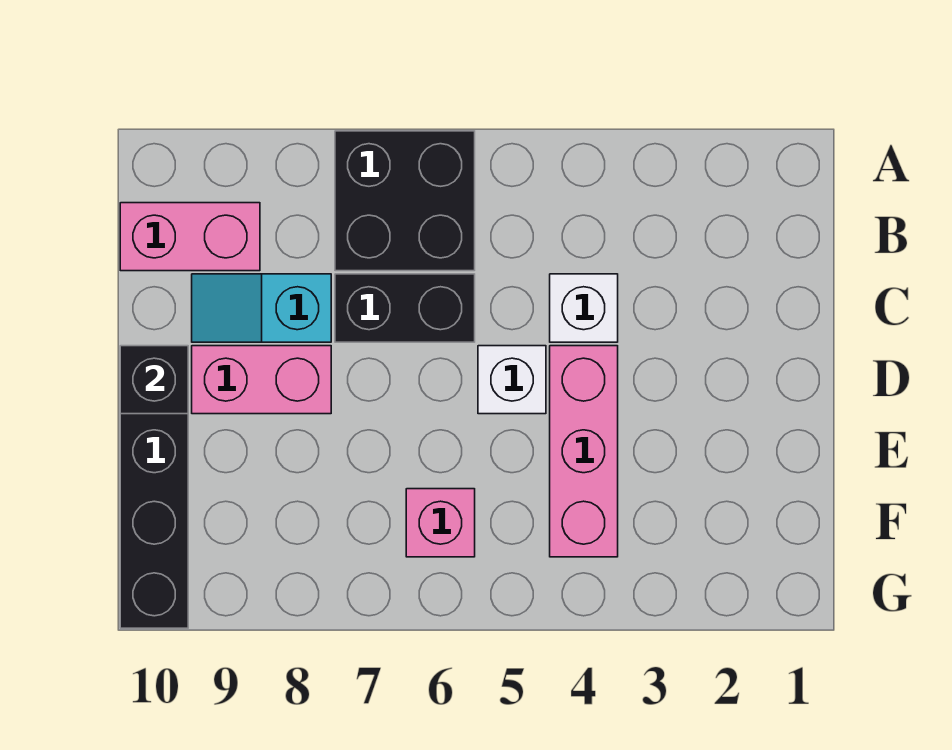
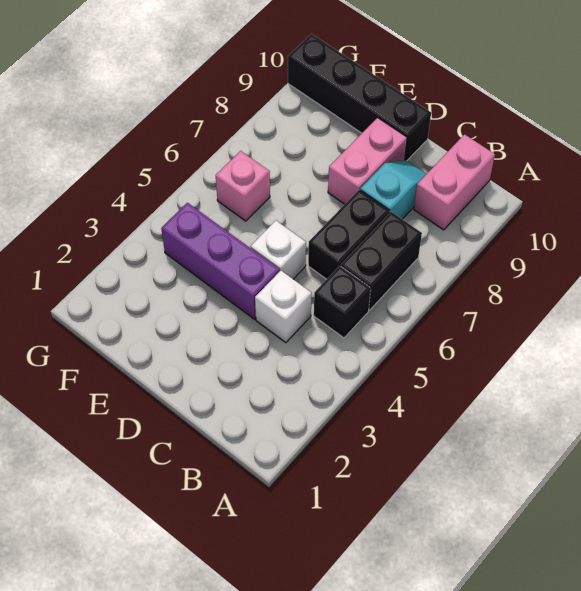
black brick A6:B7 level 1 -> black brick B6:B7 level 1
pink brick D4:F4 level 1 -> purple brick D4:F4 level 1
black brick D10 level 2 -> black brick B5 level 1

